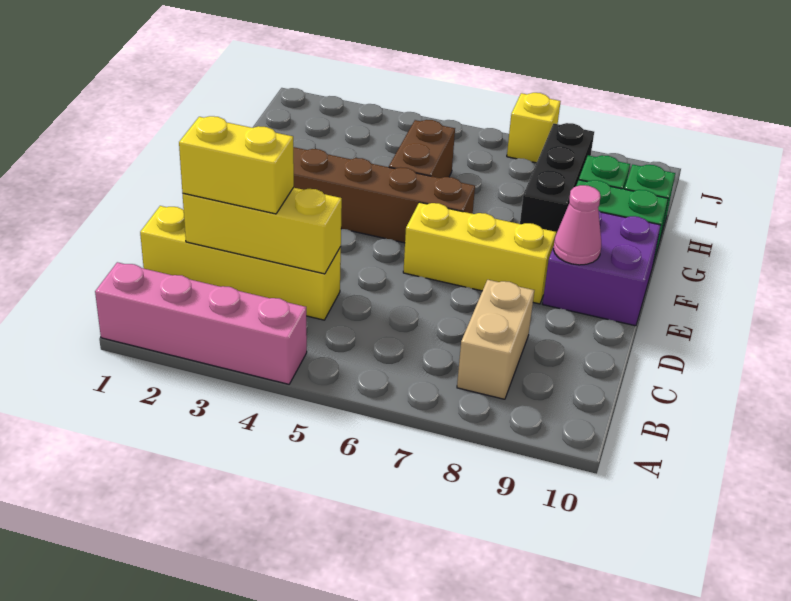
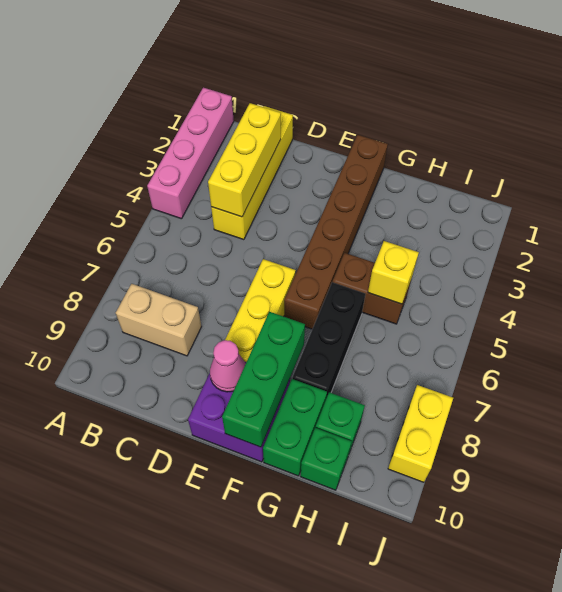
yellow brick C2:C3 level 3 -> yellow brick J8:J9 level 1
none -> green brick F8:F10 level 2
black brick G8:I8 level 1 -> black brick G6:G8 level 1
yellow brick J7 level 1 -> yellow brick H5 level 2

